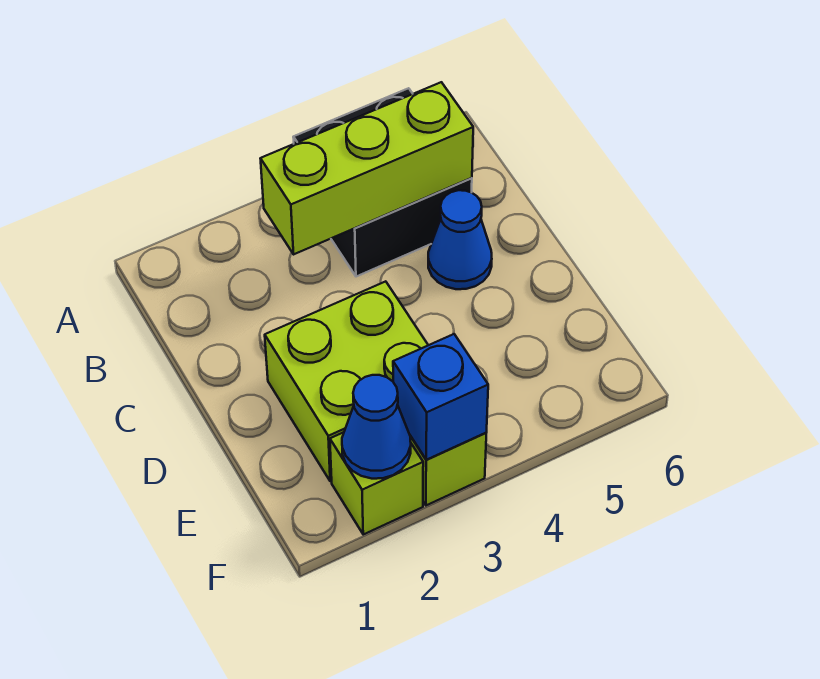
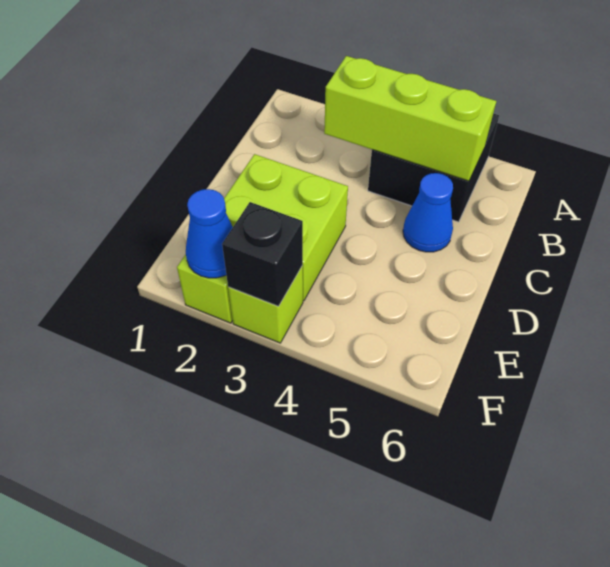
blue brick F3 level 2 -> black brick F3 level 2

